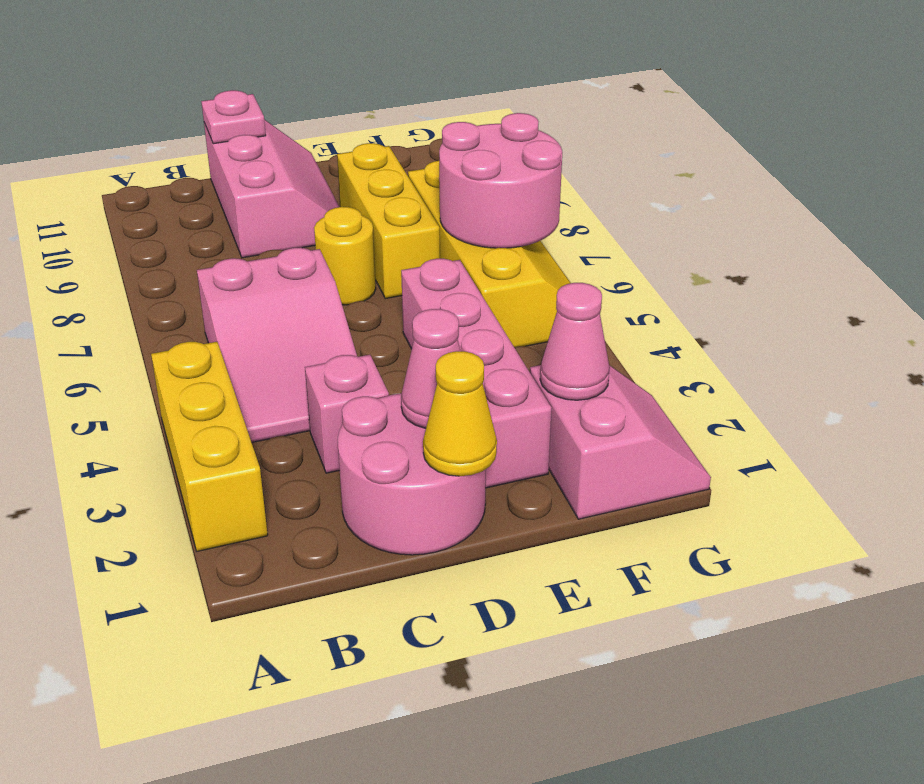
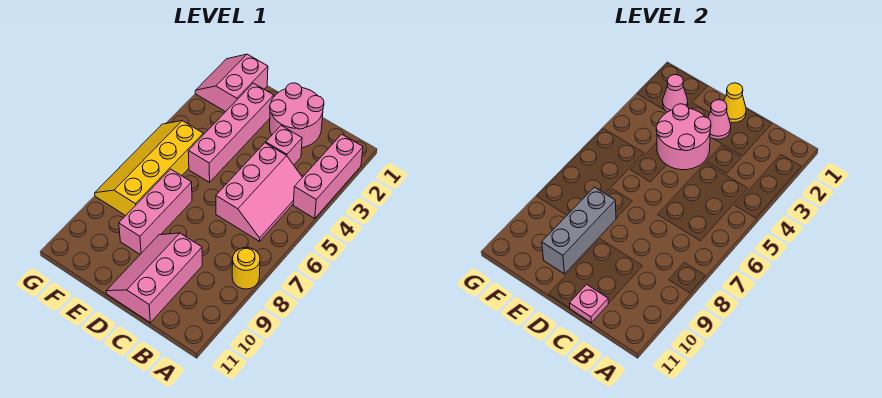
yellow brick A2:A4 level 1 -> pink brick A2:A4 level 1
pink slope B4:C6 level 1 top 6 -> pink slope B4:C6 level 1 top C
yellow round brick D7 level 1 -> yellow round brick A8 level 1
yellow brick E7:E9 level 1 -> pink brick E7:E9 level 1
none -> grey brick E8:E10 level 2
pink round brick F6:G7 level 2 -> pink round brick D3:E4 level 2

